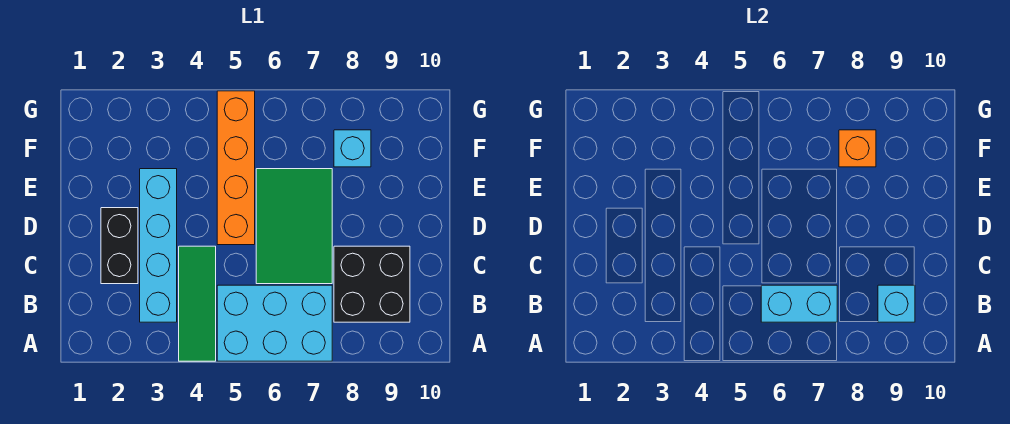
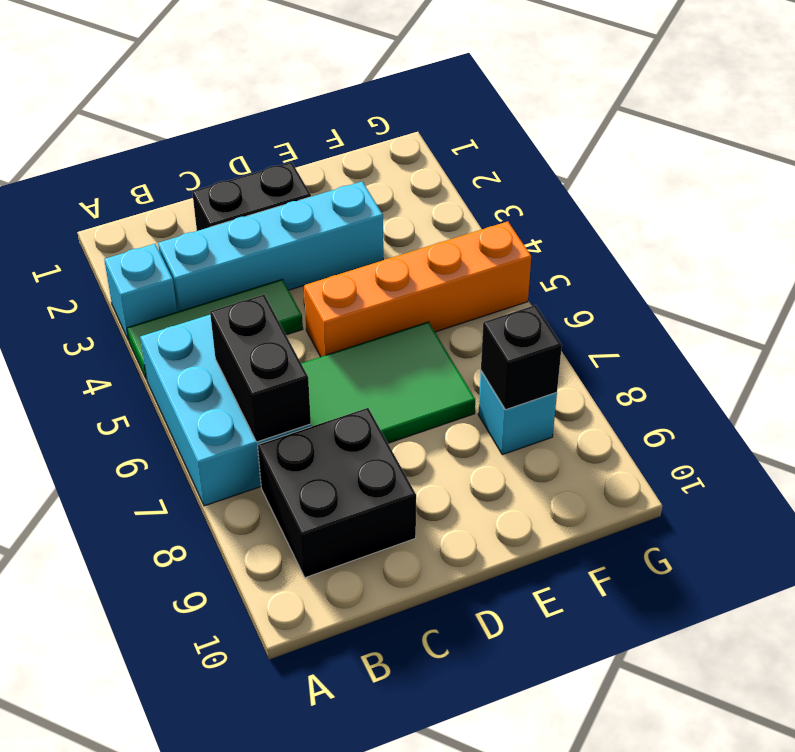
cyan brick B6:B7 level 2 -> black brick B6:B7 level 2
cyan brick B9 level 2 -> cyan brick A3 level 1
orange brick F8 level 2 -> black brick F8 level 2

